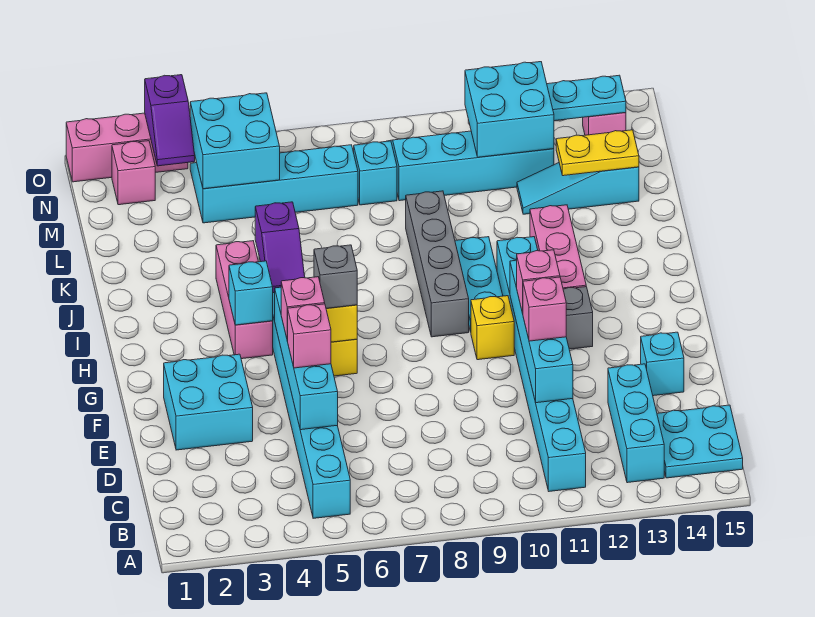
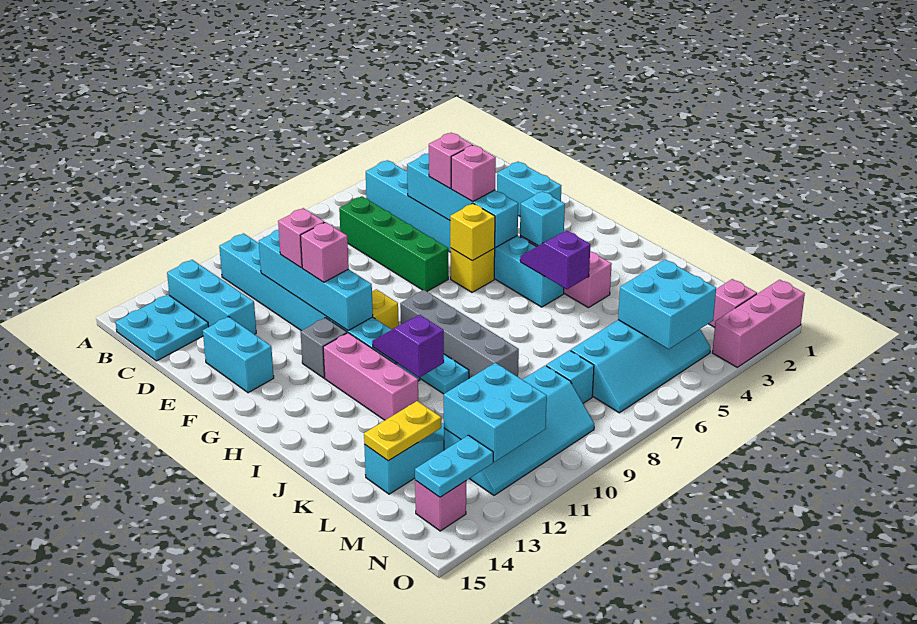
none -> green brick C7:F7 level 1
cyan brick E2:F3 level 1 -> cyan brick E2:F2 level 1
cyan brick E14 level 1 -> cyan brick E14:F14 level 1
grey brick G6 level 3 -> none
purple slope N3:O3 level 2 top O -> purple slope I11:J11 level 2 top J

